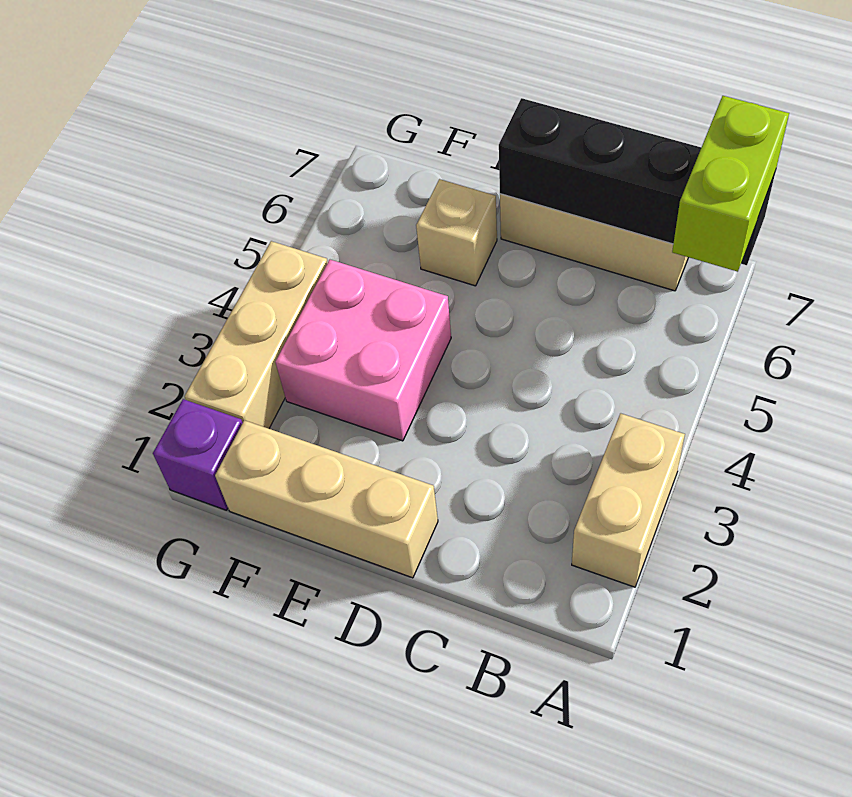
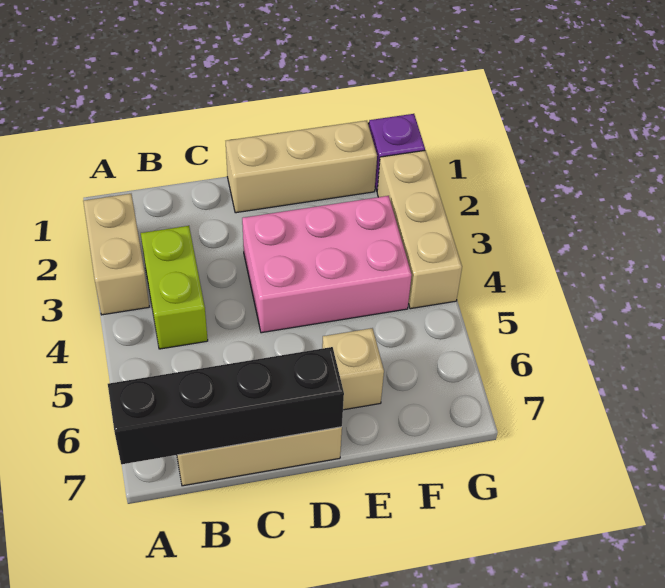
lime brick A6:A7 level 3 -> lime brick B3:B4 level 1
pink brick E3:F4 level 1 -> pink brick D3:F4 level 1

